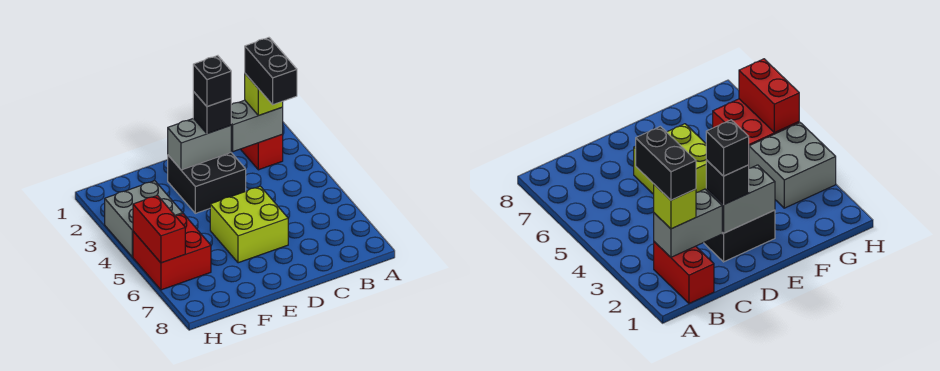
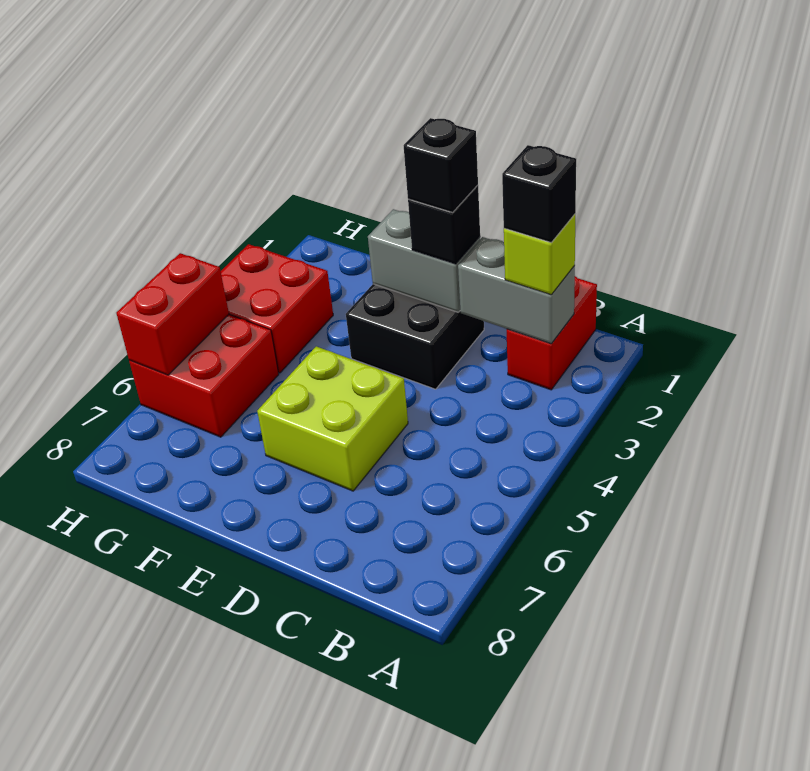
black brick B2:B3 level 4 -> black brick B2 level 4
grey brick G3:H4 level 1 -> red brick G3:H4 level 1

